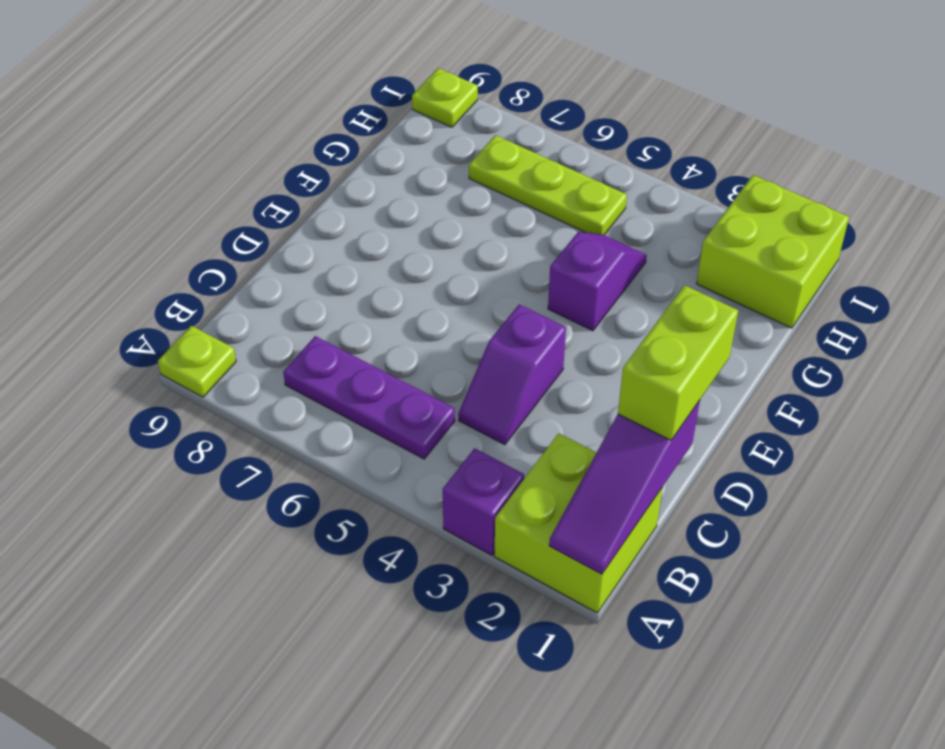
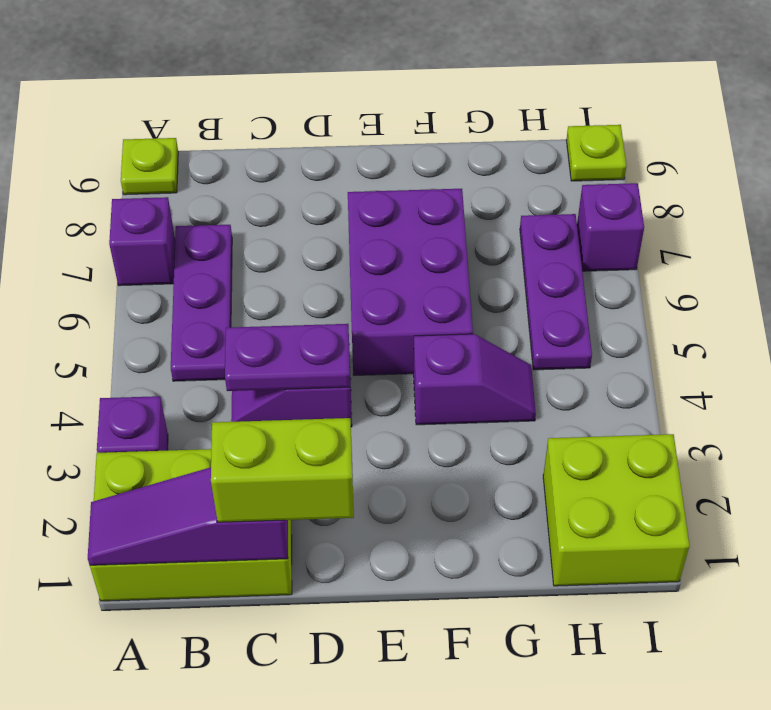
lime brick A1:B2 level 1 -> lime brick A1:C2 level 1
none -> purple brick A7 level 1
none -> purple plate C4:D4 level 2
none -> purple brick E5:F7 level 1
lime plate H5:H7 level 1 -> purple plate H5:H7 level 1
none -> purple brick I7 level 1

